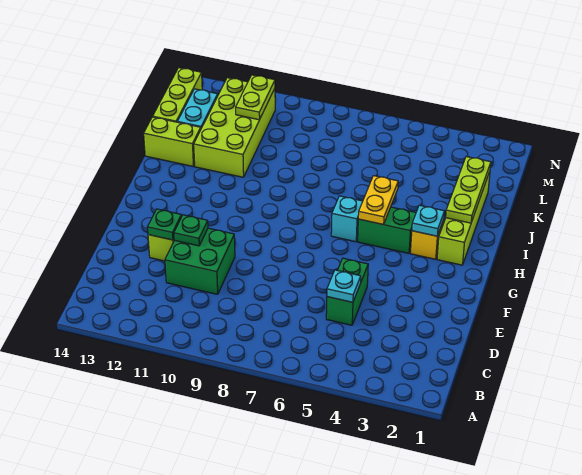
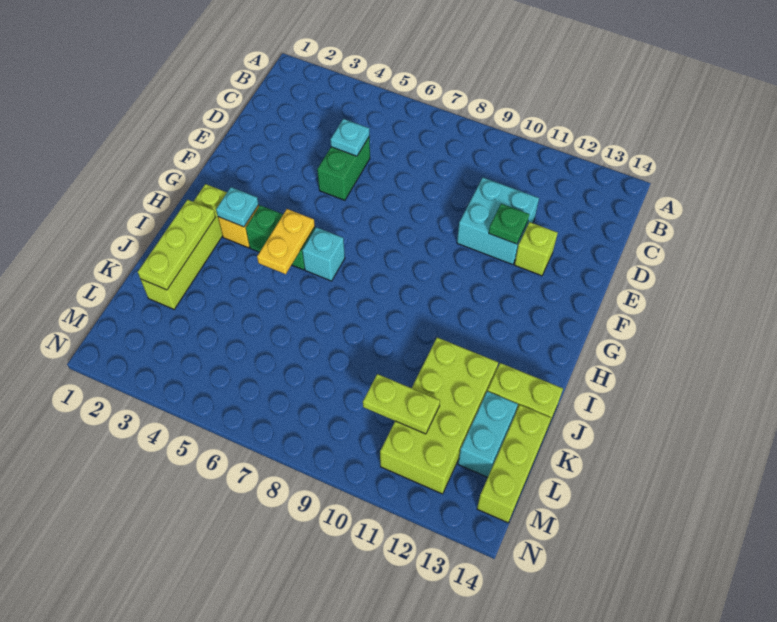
green brick D10:E11 level 1 -> cyan brick D10:E11 level 1
green plate E12 level 2 -> none
lime plate L11:M11 level 2 -> lime plate L10:L11 level 2

